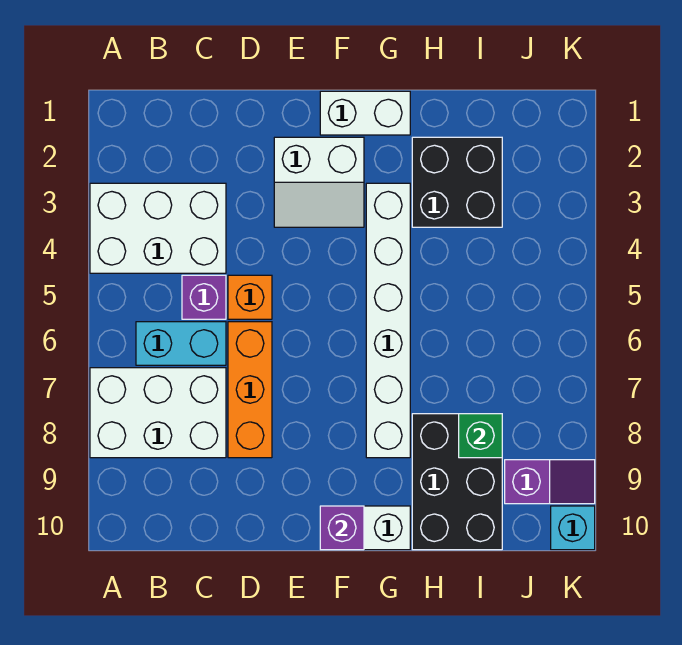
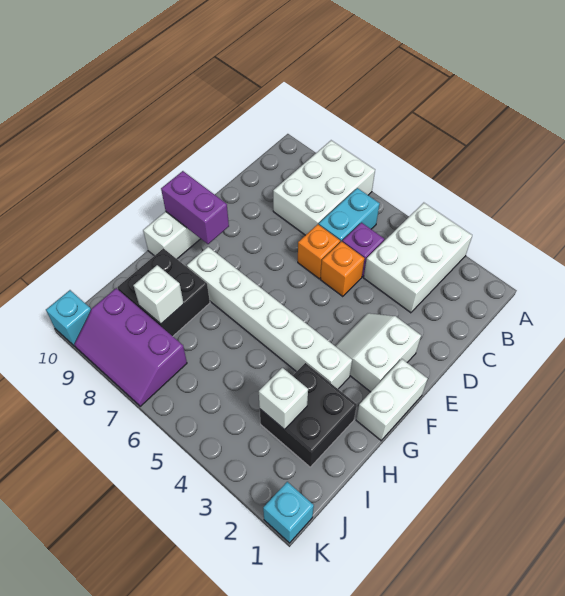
orange brick D6:D8 level 1 -> orange brick D6 level 1
purple brick F10 level 2 -> purple brick F9:F10 level 2
black brick H8:I10 level 1 -> black brick H8:I9 level 1
none -> white brick I3 level 2
green brick I8 level 2 -> white brick I8 level 2
purple slope J9:K9 level 1 top J -> purple slope J7:K9 level 1 top J
none -> cyan brick K1 level 1

